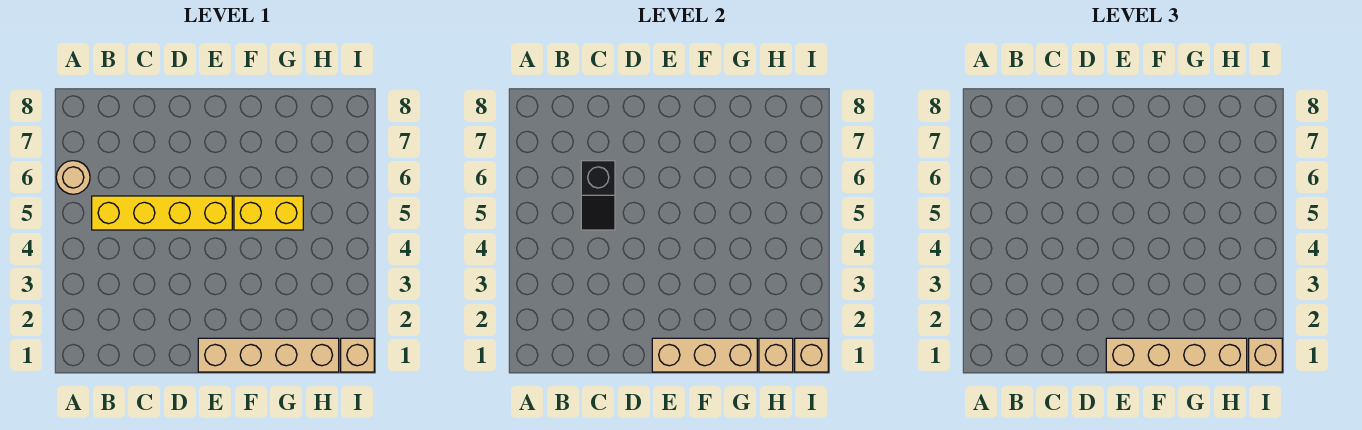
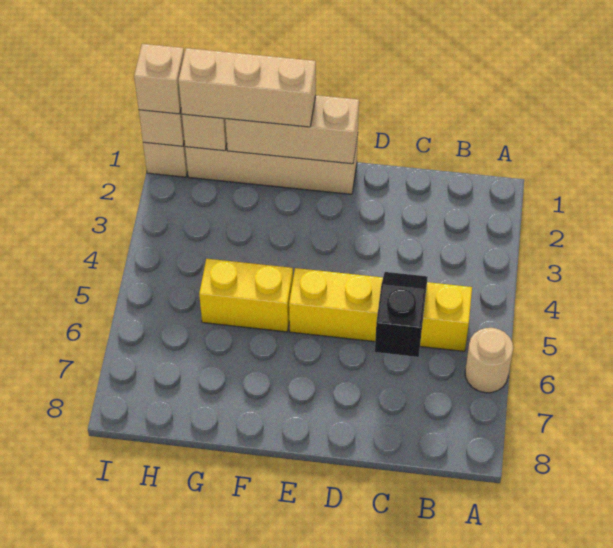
tan brick E1:H1 level 3 -> tan brick F1:H1 level 3

